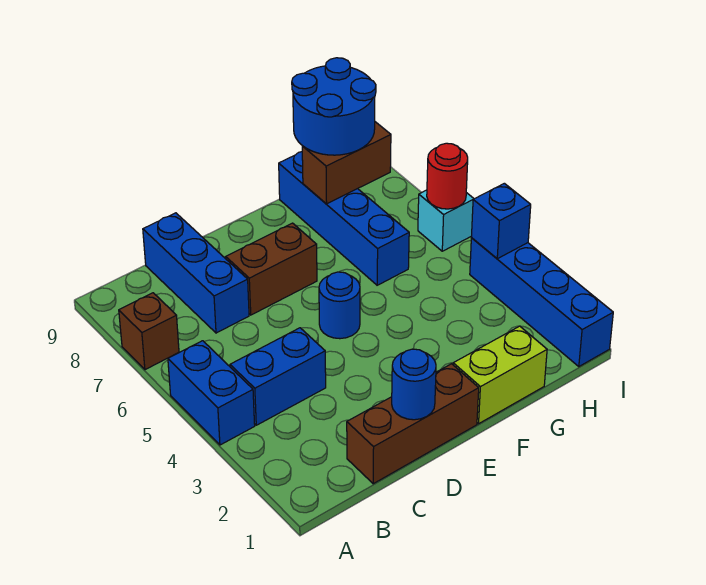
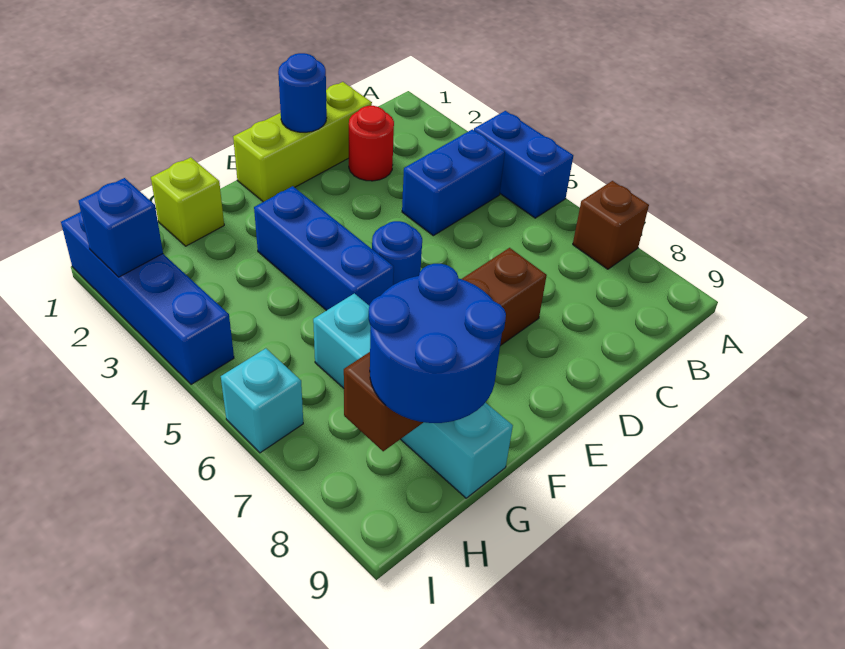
brown brick C1:E1 level 1 -> lime brick C1:E1 level 1
blue brick C7:C9 level 1 -> blue brick F3:F5 level 1
lime brick F1:G1 level 1 -> lime brick G1 level 1
blue brick G6:G9 level 1 -> cyan brick G6:G9 level 1
blue brick I4 level 2 -> blue brick I2 level 2
red round brick I6 level 2 -> red round brick C2 level 1

